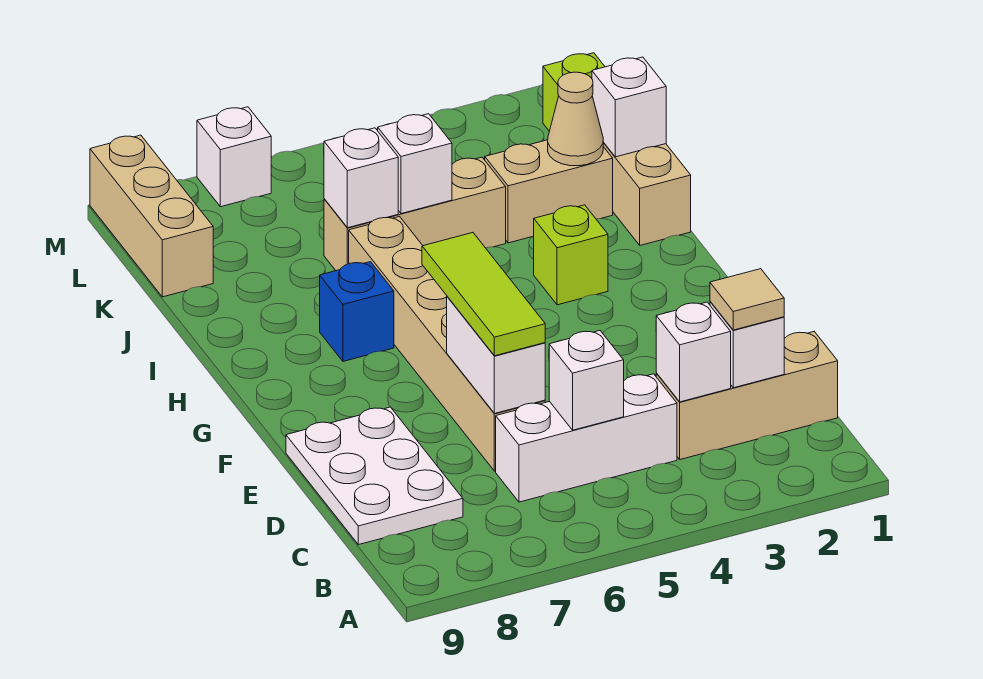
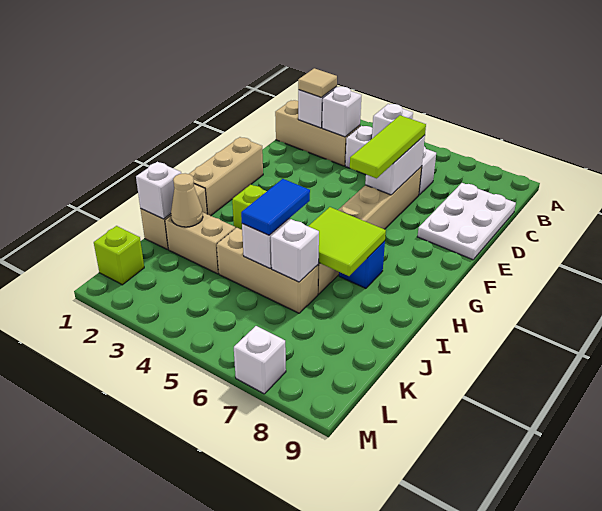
none -> lime tile H6:I7 level 2
none -> blue tile I5:J5 level 3
tan brick K9:M9 level 1 -> tan brick F1:H1 level 1

